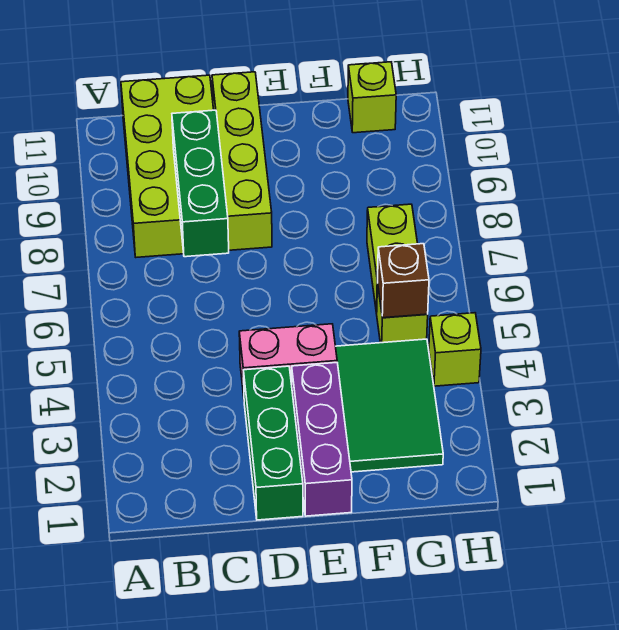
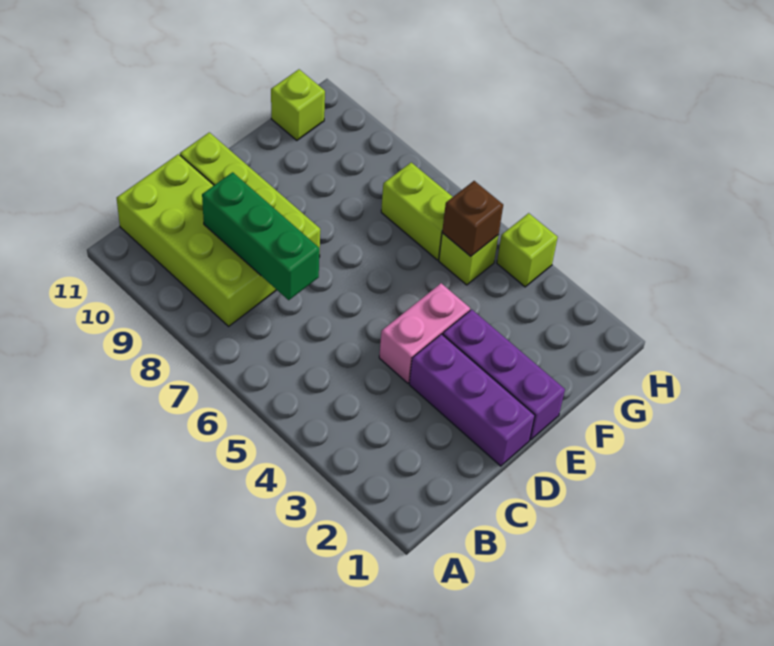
green brick D1:D3 level 1 -> purple brick D1:D3 level 1
green tile F2:G4 level 1 -> none

